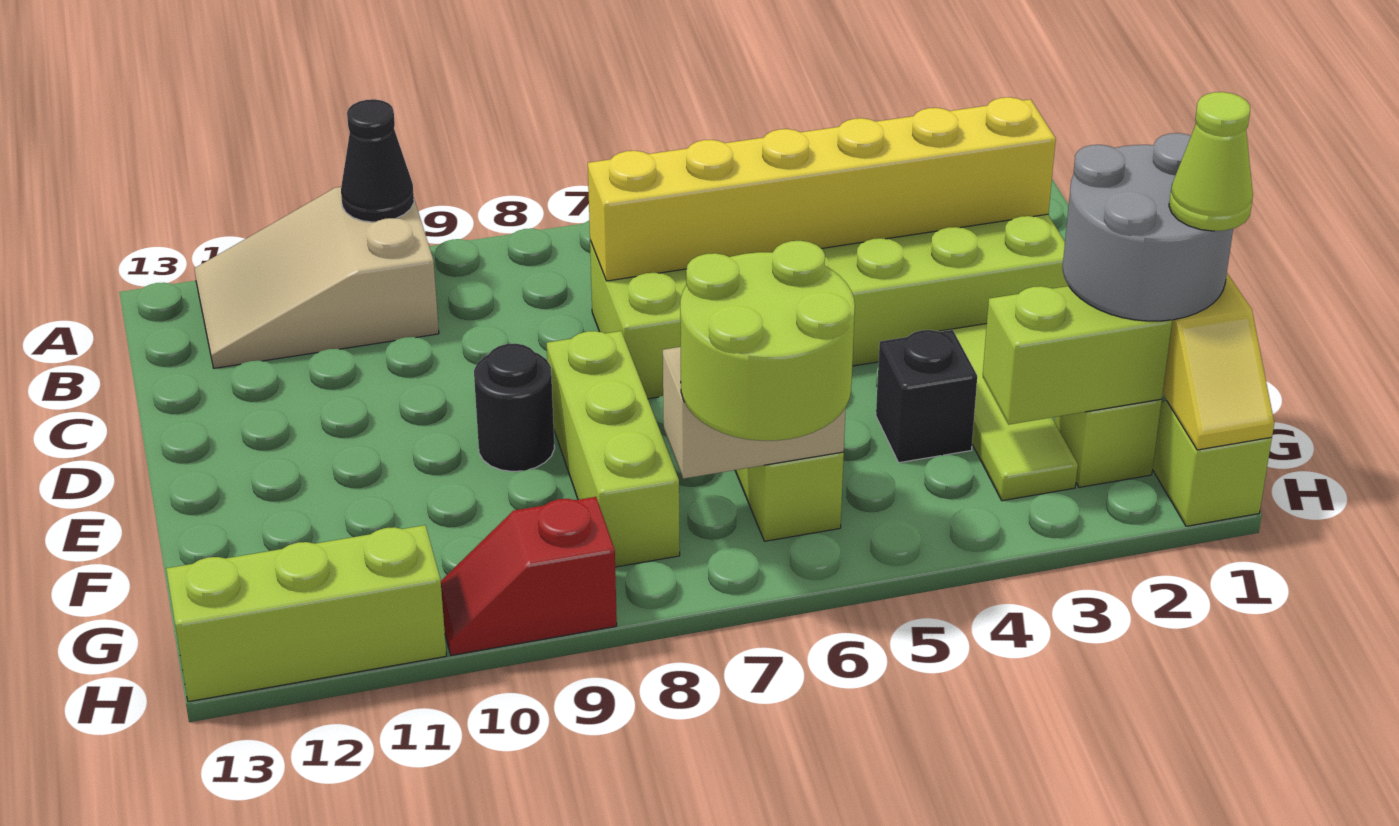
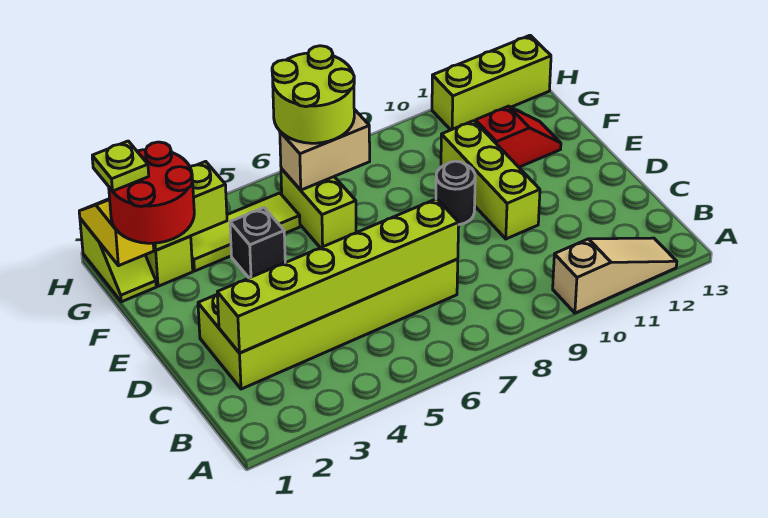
tan slope A10:B12 level 1 top 10 -> tan slope A10:A12 level 1 top 10
black cone A10 level 2 -> none
yellow brick C2:C7 level 2 -> lime brick C2:C7 level 2
lime tile E3:G3 level 1 -> lime tile G3:G5 level 1
lime brick E8:G8 level 1 -> lime brick D10:F10 level 1
grey round brick F1:G2 level 3 -> red round brick F1:G2 level 3
lime cone G1 level 4 -> lime plate G1 level 4
red slope H9:H10 level 1 top 9 -> red slope F11:F12 level 1 top 11

